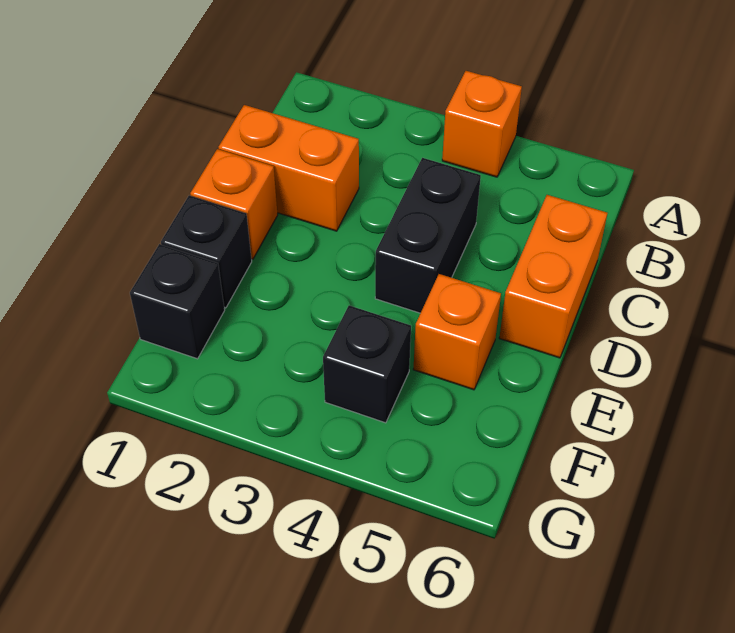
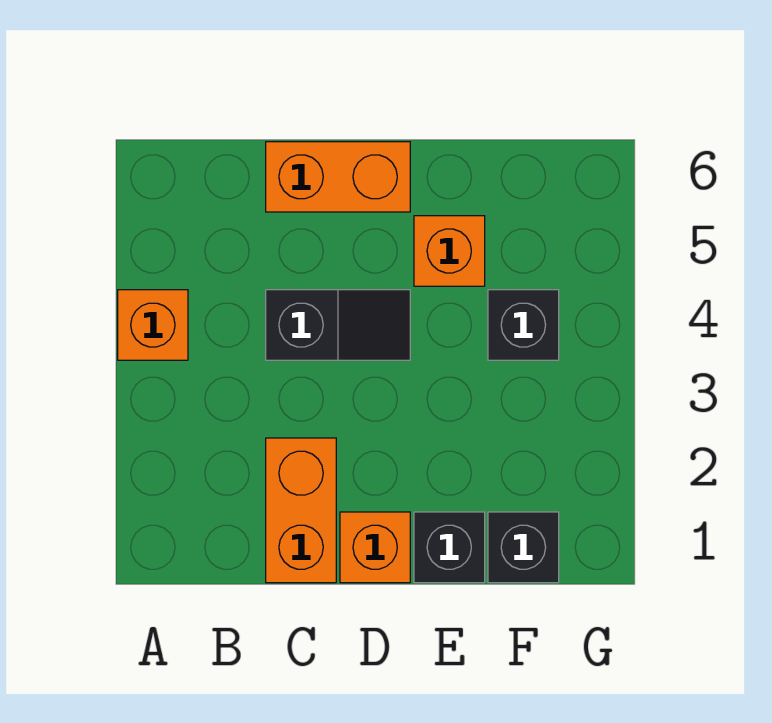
black brick C4:D4 level 1 -> black slope C4:D4 level 1 top C

